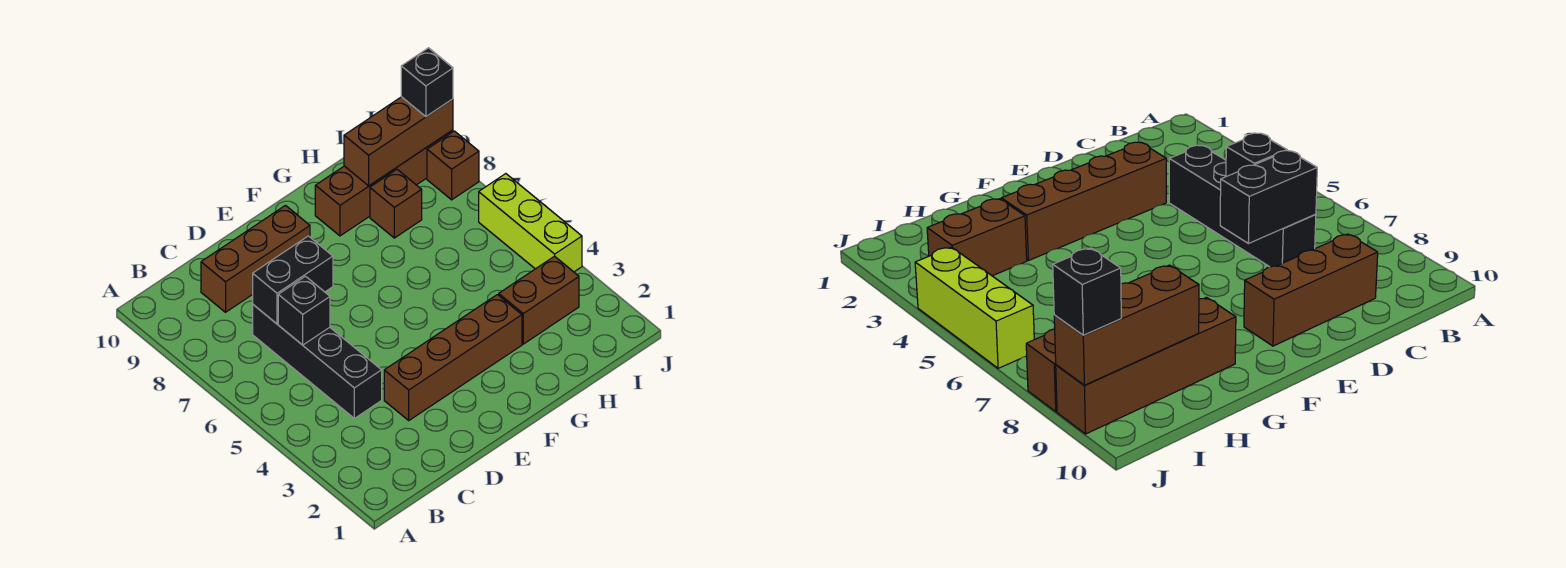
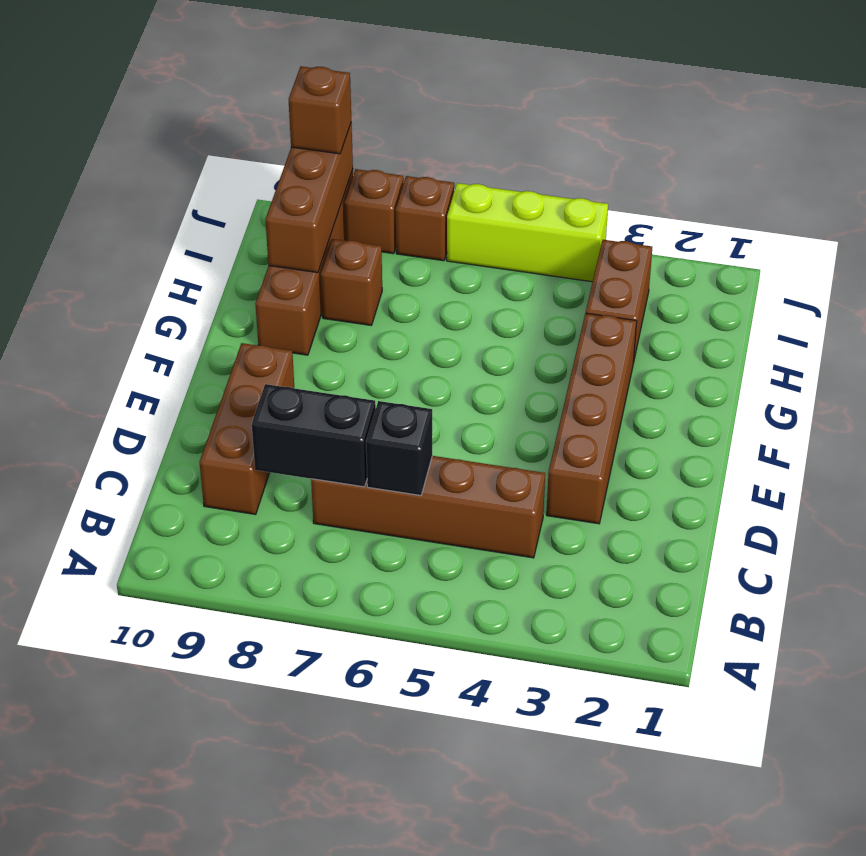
black brick C4:C7 level 1 -> brown brick C4:C7 level 1
black brick C7:D7 level 2 -> black brick C7:C8 level 2
none -> brown brick J7 level 1
black brick J9 level 3 -> brown brick J9 level 3

